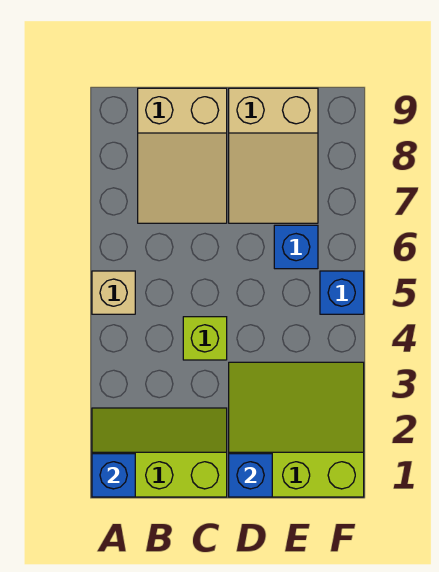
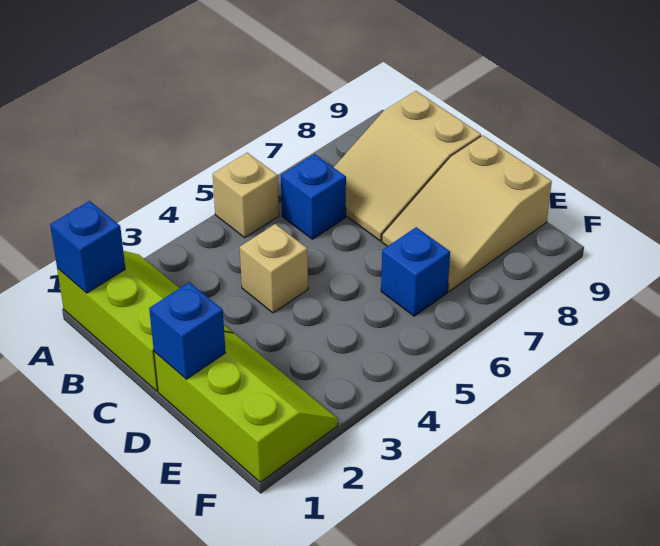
lime brick C4 level 1 -> tan brick C4 level 1
lime slope D1:F3 level 1 top 1 -> lime slope D1:F2 level 1 top 1
blue brick F5 level 1 -> blue brick B6 level 1

